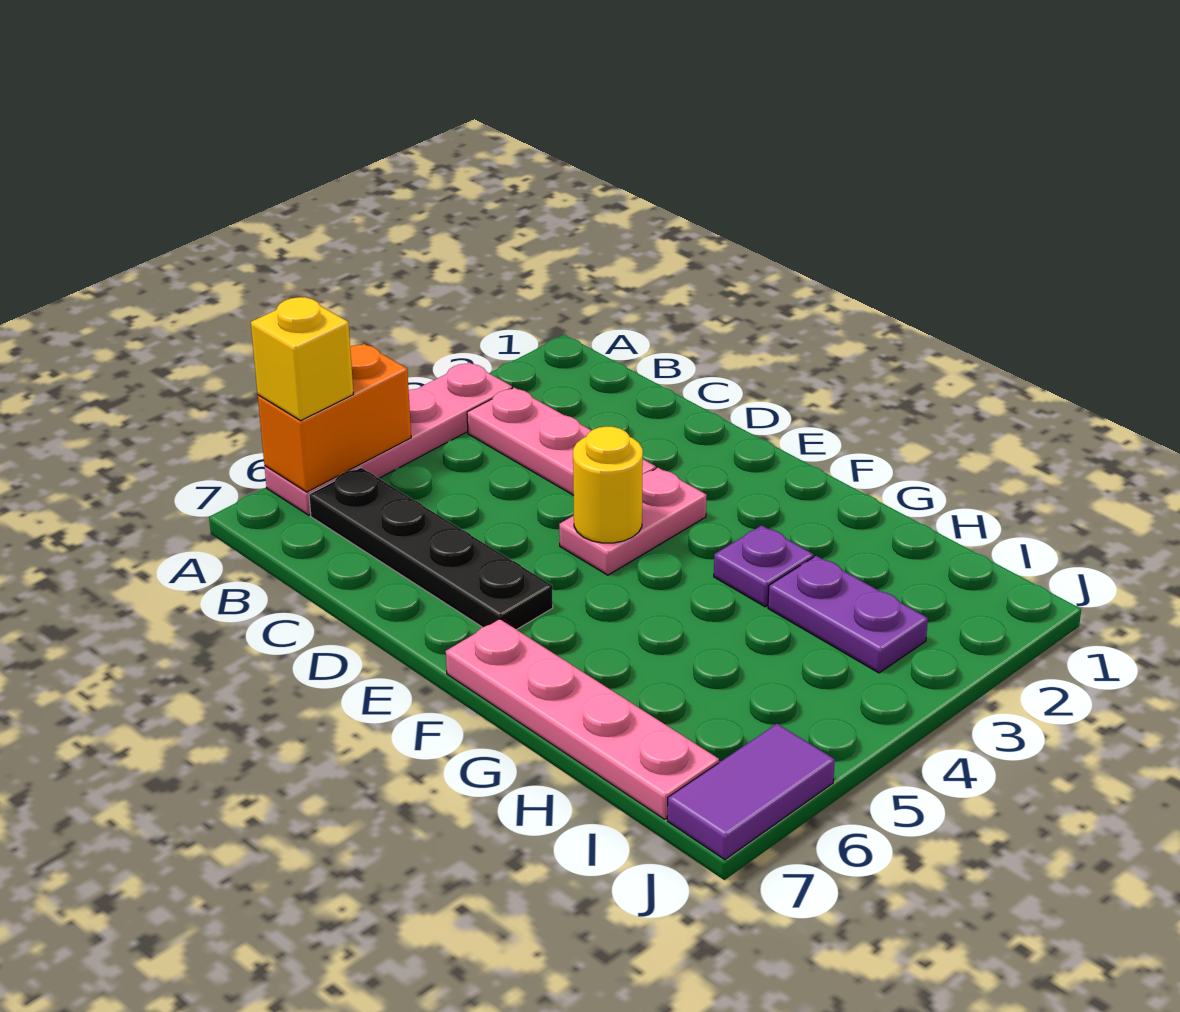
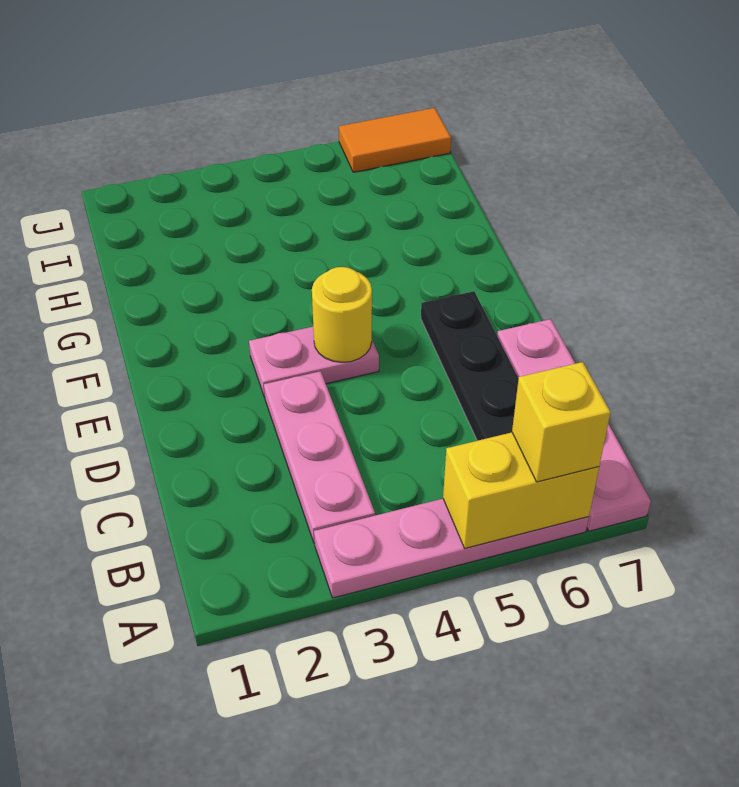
orange brick A5:A6 level 2 -> yellow brick A5:A6 level 2
pink plate F7:I7 level 1 -> pink plate A7:D7 level 1
purple plate G3 level 1 -> none
purple plate H3:I3 level 1 -> none
purple tile J6:J7 level 1 -> orange tile J6:J7 level 1

